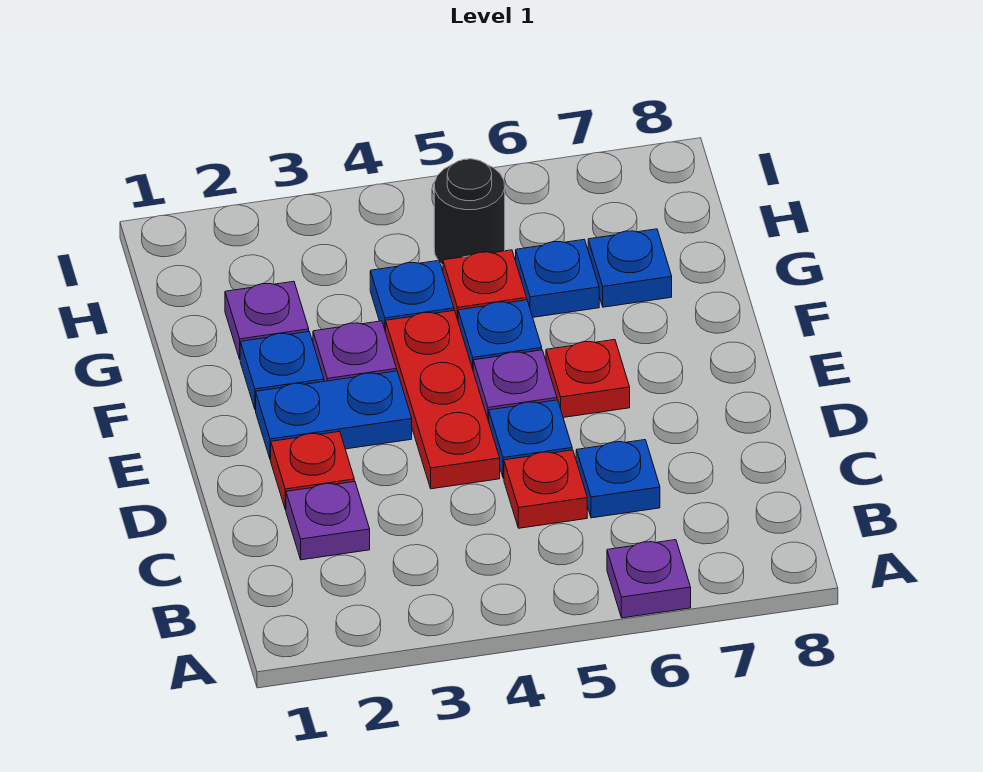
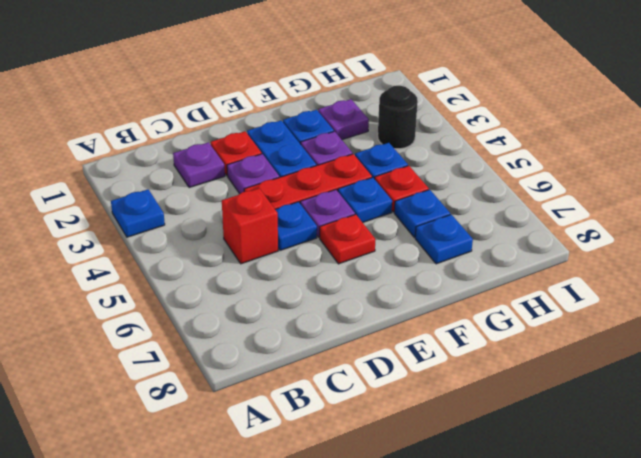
purple plate A6 level 1 -> purple plate D3 level 1
red plate C5 level 1 -> red brick C5 level 1
blue plate C6 level 1 -> blue plate A3 level 1
black round brick H5 level 1 -> black round brick H3 level 1

